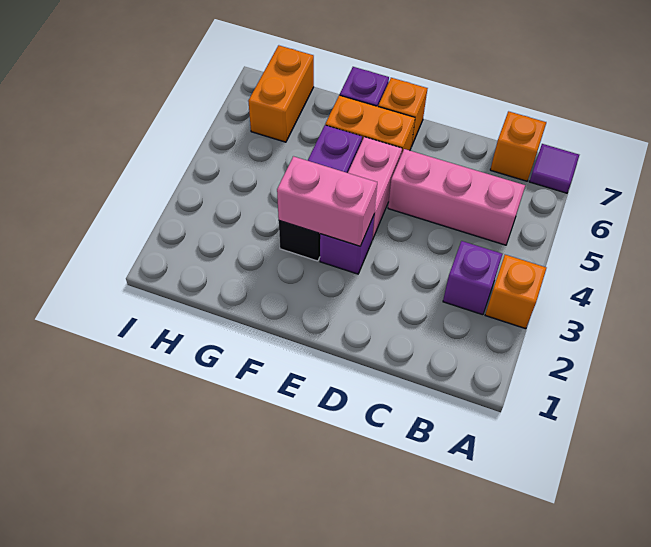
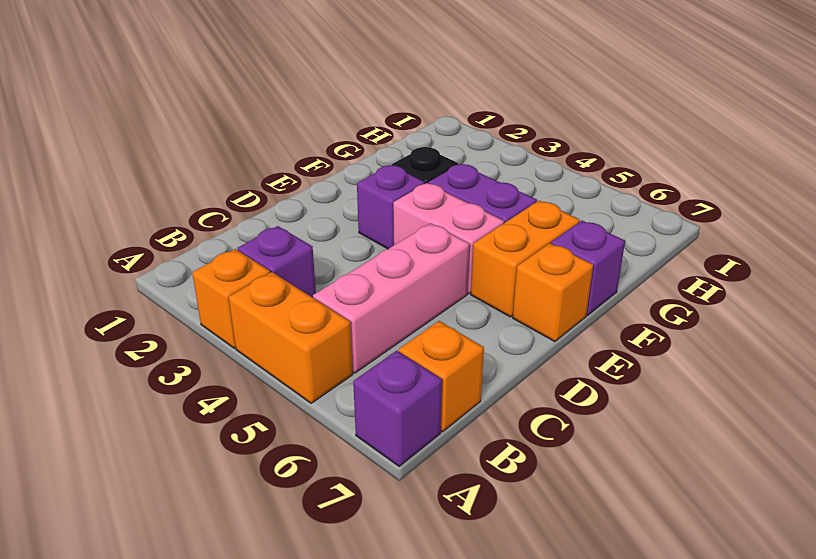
purple tile A7 level 1 -> purple brick A7 level 1
pink brick E3:F3 level 2 -> none
orange brick H6:H7 level 1 -> orange brick A4:A5 level 1

